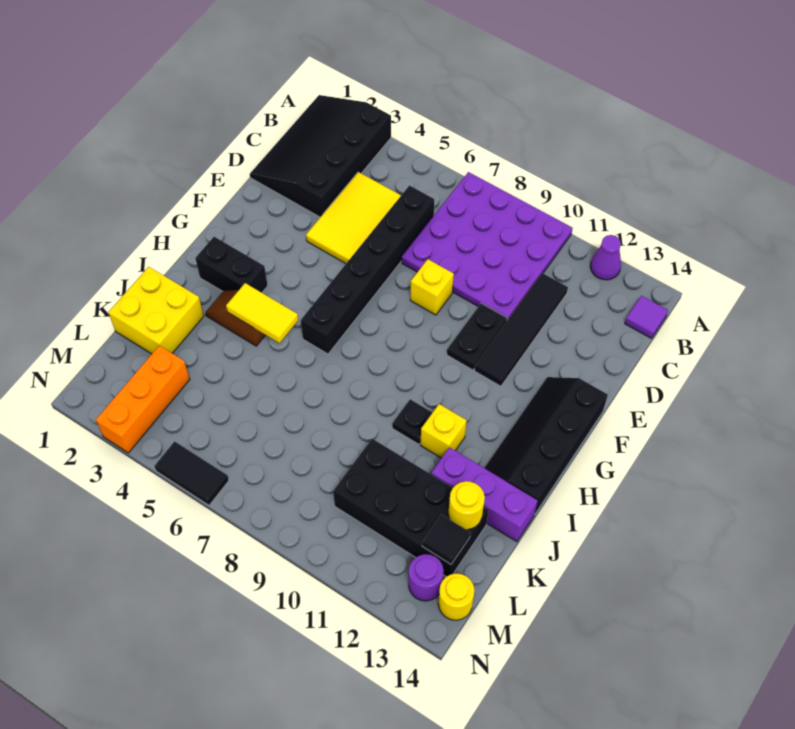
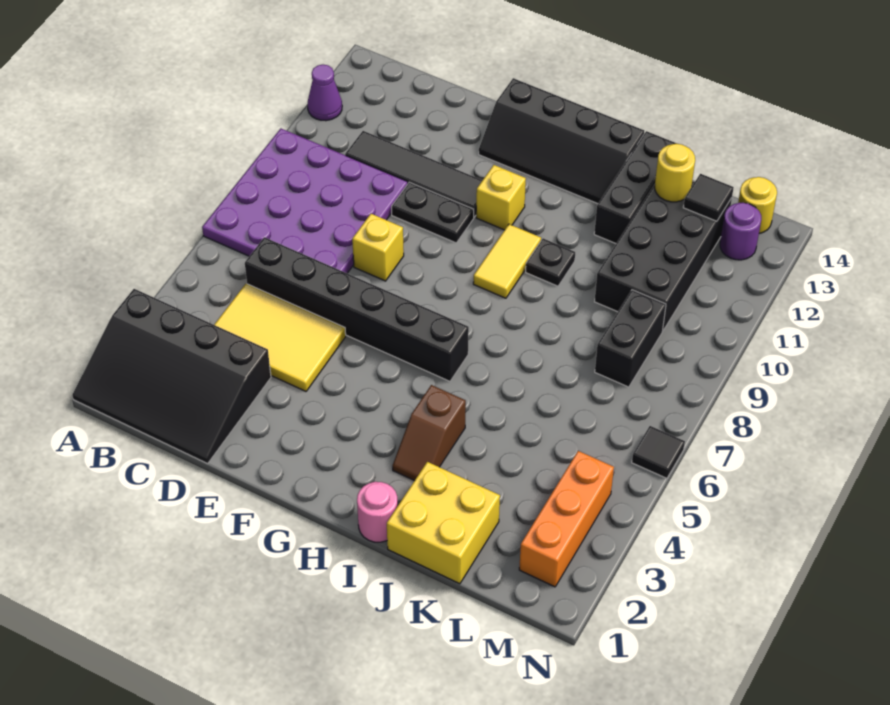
purple tile B14 level 1 -> none
black brick H2:H3 level 1 -> black brick L8:L9 level 1
none -> pink round brick I1 level 1
yellow tile I4:I5 level 2 -> yellow tile H9:H10 level 1
yellow brick I11 level 1 -> yellow brick G11 level 1
purple brick J12:J14 level 1 -> black brick J12:J14 level 1
orange brick L3:N3 level 1 -> orange brick M2:M4 level 1
black tile N5:N6 level 1 -> black tile N6 level 1

